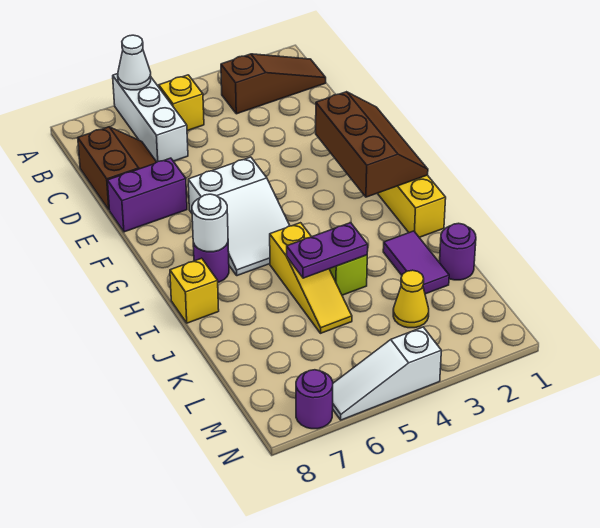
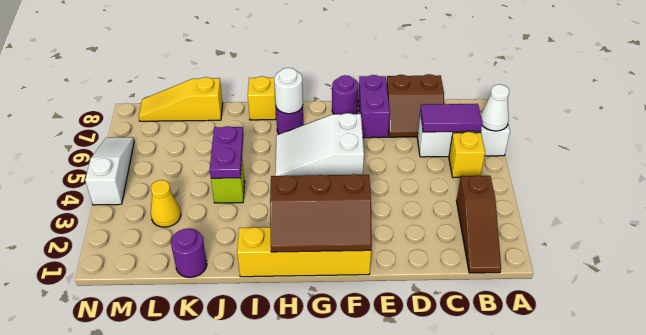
yellow slope I5:K5 level 1 top I -> yellow slope K8:M8 level 1 top K
purple tile J2:K2 level 1 -> purple tile B6:C6 level 2
purple round brick N7 level 1 -> purple round brick F8 level 1

